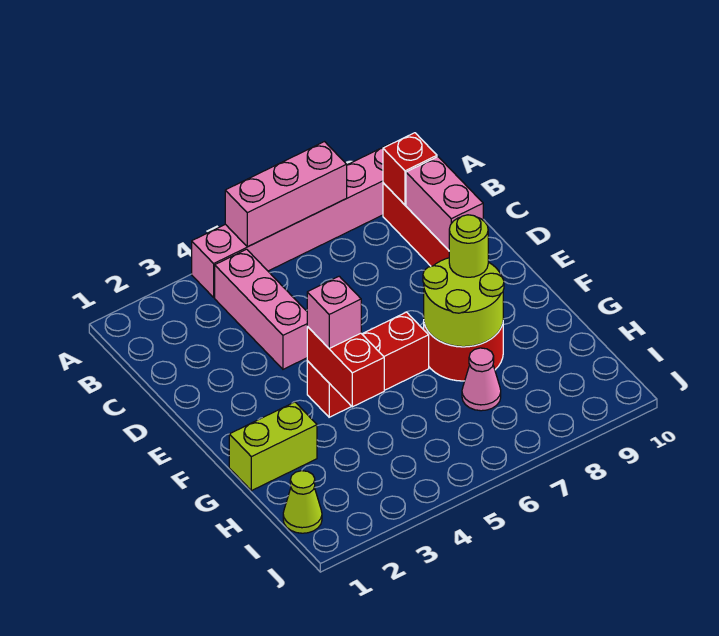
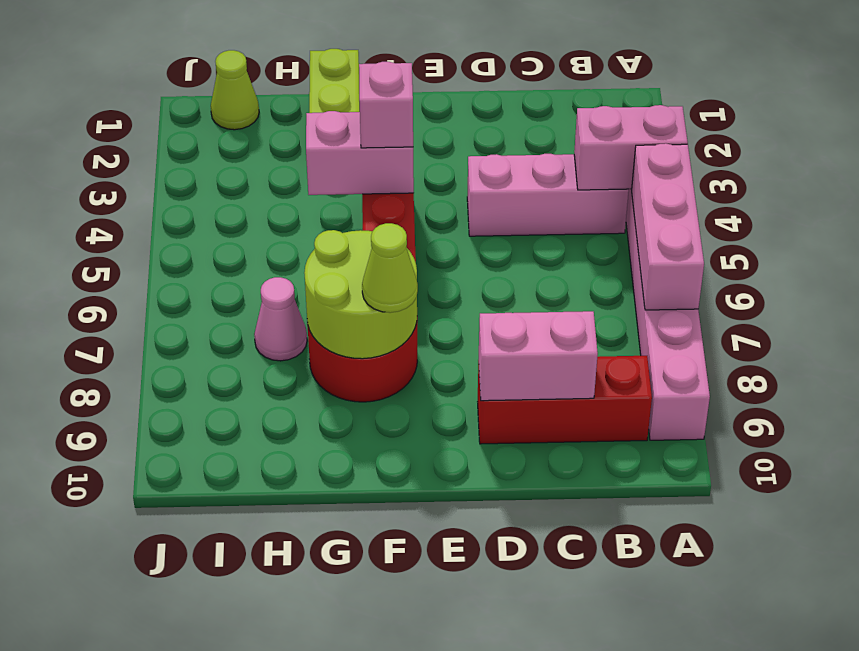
none -> pink brick A4:B4 level 2
red brick B9 level 2 -> none
red brick F4:G4 level 2 -> pink brick F4:G4 level 2
lime round brick F8 level 3 -> lime cone F8 level 3

